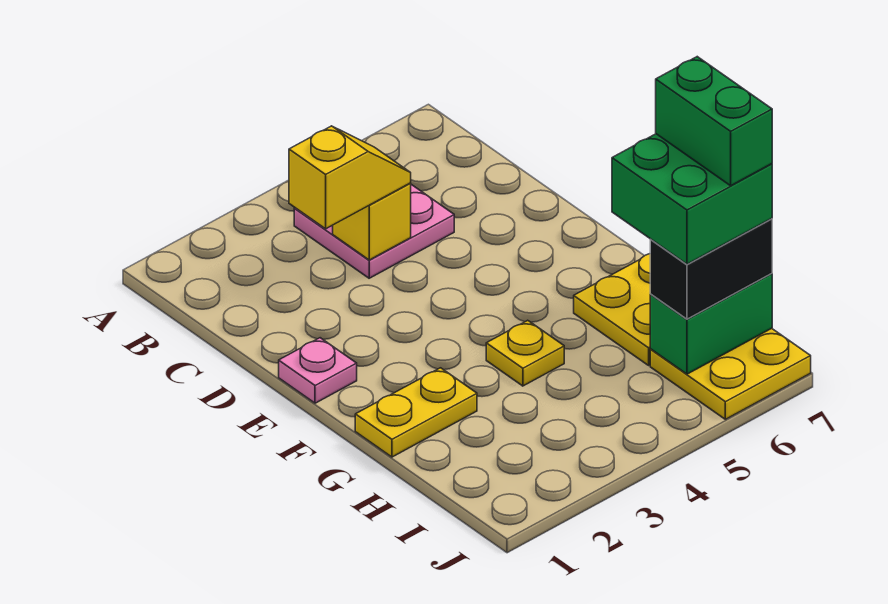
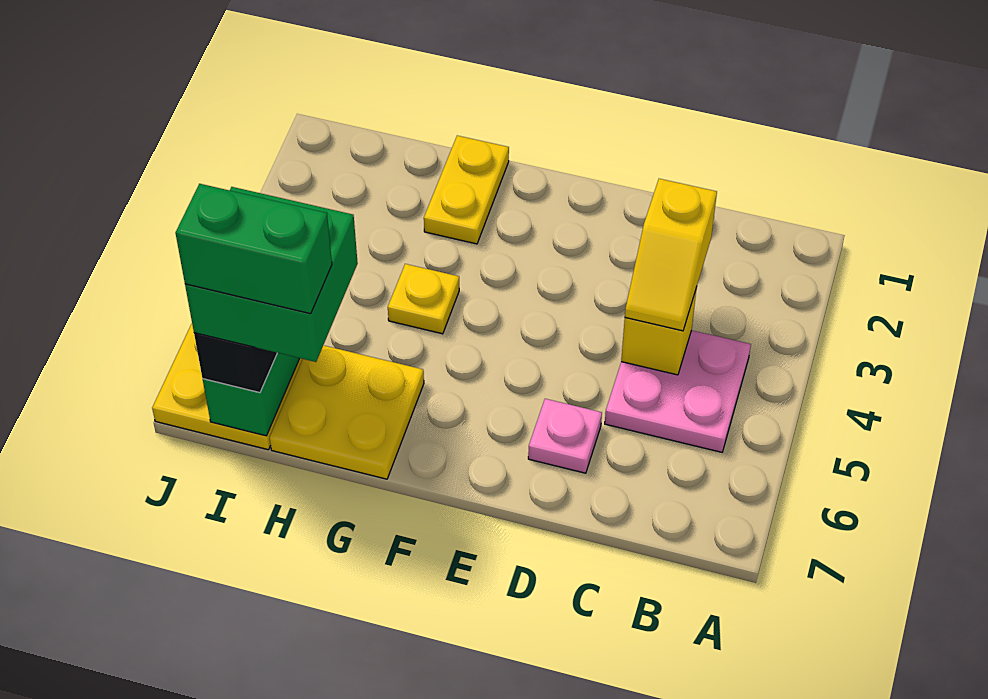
pink plate E1 level 1 -> pink plate D6 level 1

